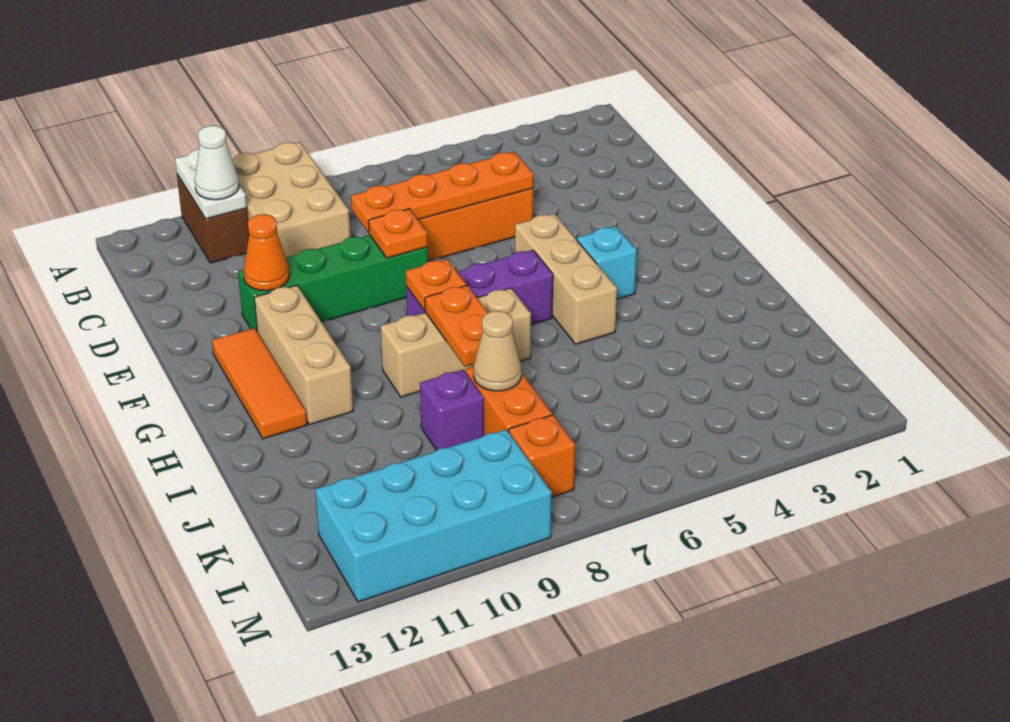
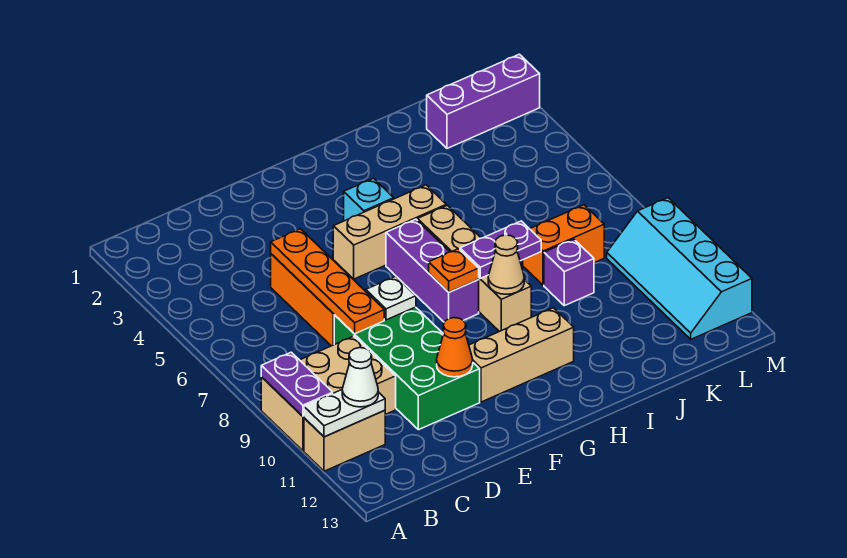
none -> purple plate A9:A10 level 2
brown brick A11:B11 level 1 -> tan brick A11:B11 level 1
green brick E8:E11 level 1 -> green brick D8:E11 level 1
orange plate E8 level 2 -> white plate E8 level 2
orange tile F12:H12 level 1 -> none
tan brick H7:H9 level 1 -> tan brick H6:H9 level 1
orange plate H8:I8 level 2 -> purple plate H8:I8 level 2
tan cone J8 level 2 -> tan cone H9 level 2
none -> purple brick K2:M2 level 1
orange brick L8 level 1 -> none
cyan brick L9:M12 level 1 -> cyan slope L9:M12 level 1 top M

